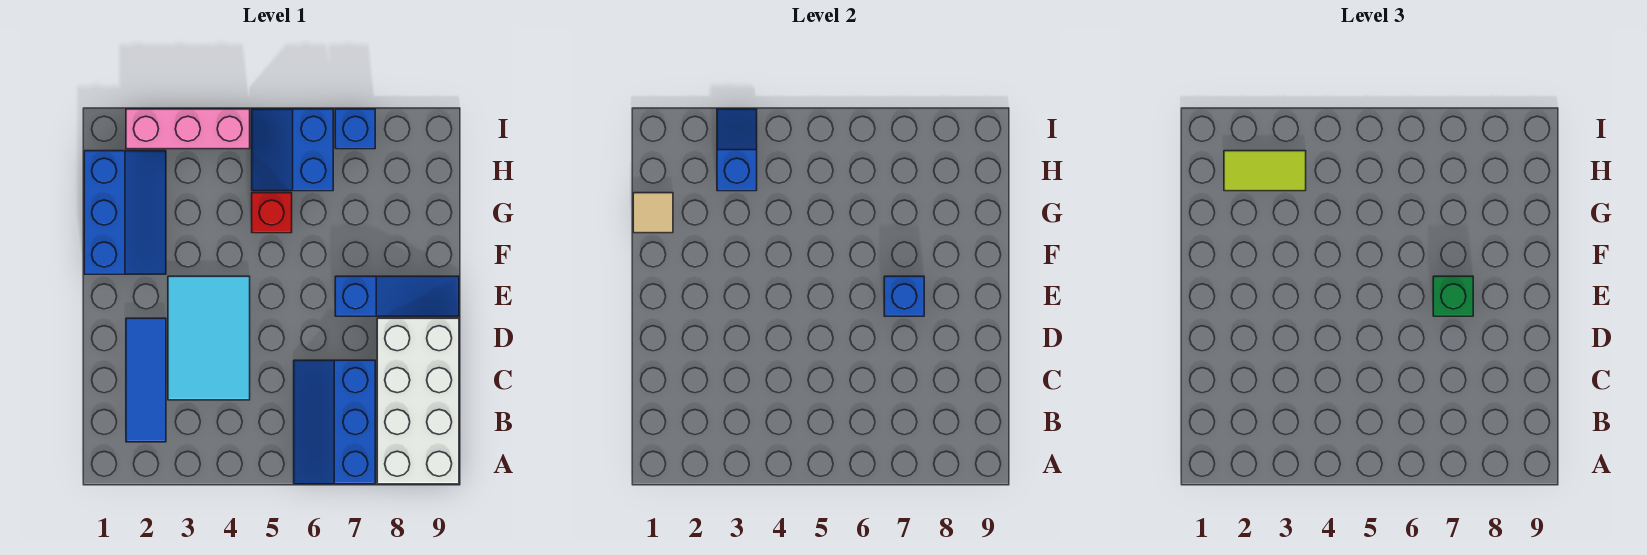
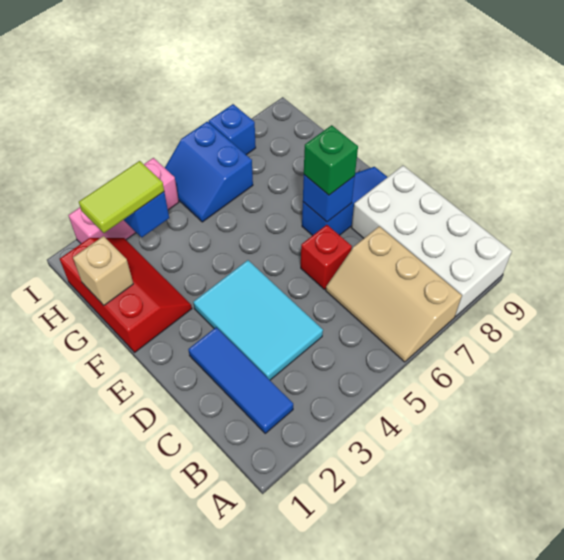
blue slope A6:C7 level 1 top 7 -> tan slope A6:C7 level 1 top 7
blue slope F1:H2 level 1 top 1 -> red slope F1:H2 level 1 top 1
tan tile G1 level 2 -> tan brick G1 level 2
red brick G5 level 1 -> red brick D6 level 1

